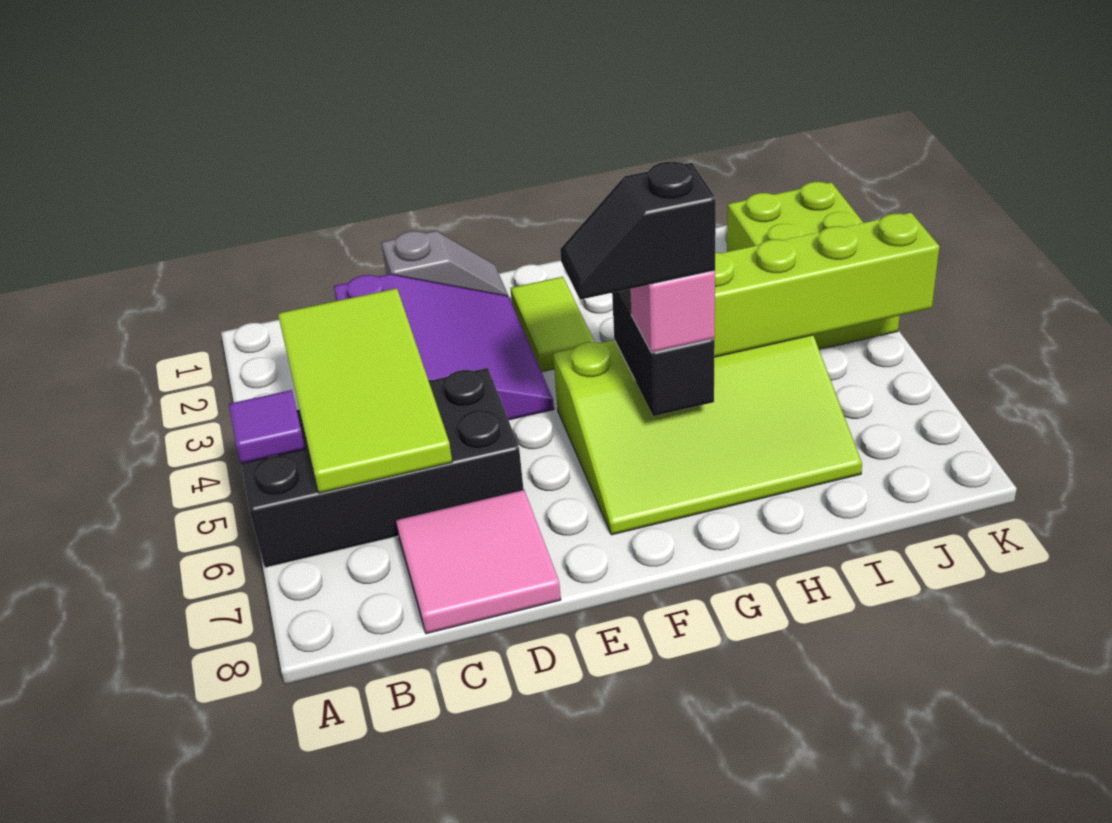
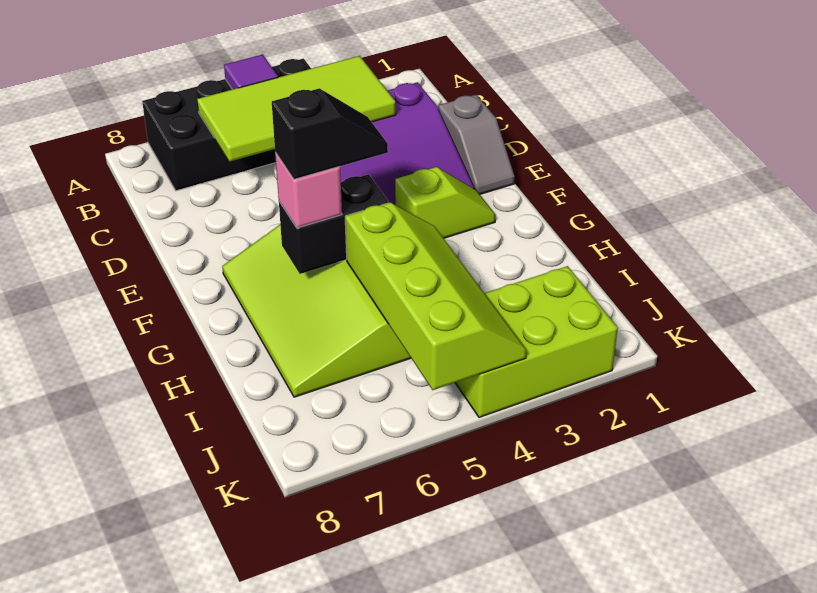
black brick A5:D6 level 1 -> black brick A4:B7 level 1
pink tile C7:D8 level 1 -> none
lime tile F2:F3 level 1 -> lime slope F2:F3 level 1 top 3
black slope F6:G6 level 4 top G -> black slope G5:G6 level 4 top 6

